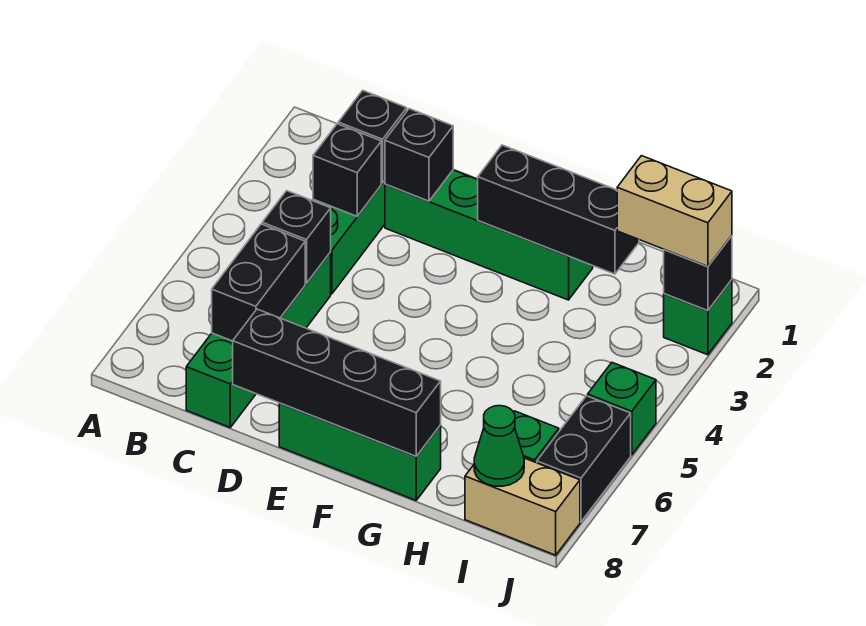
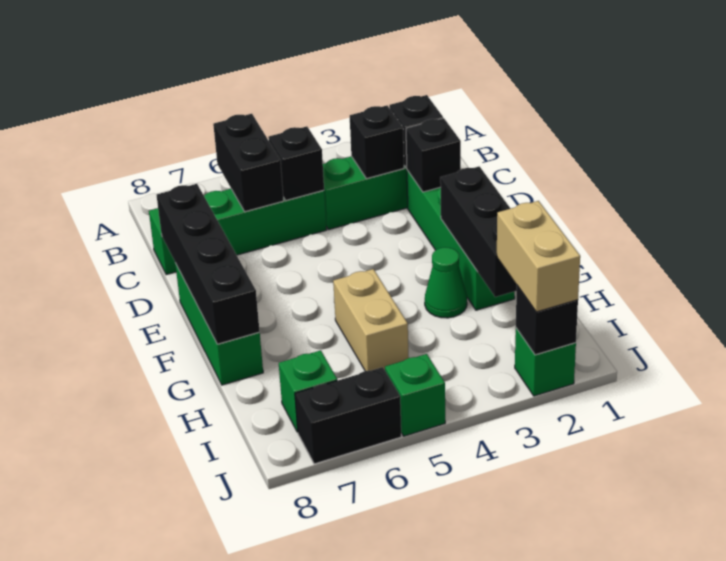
black brick C6:C7 level 2 -> black brick B6:C6 level 2
tan brick I8:J8 level 1 -> tan brick G5:H5 level 1
green cone I8 level 2 -> green cone G3 level 1

